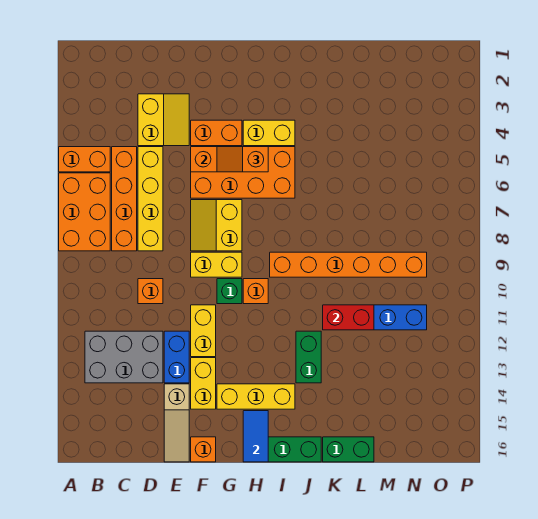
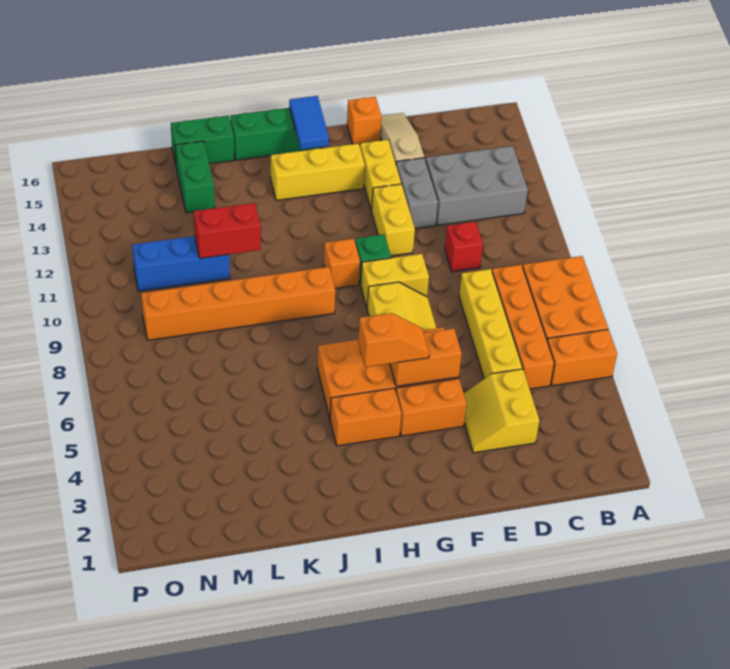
orange brick D10 level 1 -> red brick D10 level 1
blue brick E12:E13 level 1 -> grey brick E12:E13 level 1
yellow brick H4:I4 level 1 -> orange brick H4:I4 level 1
green brick J12:J13 level 1 -> green brick L14:L15 level 1

